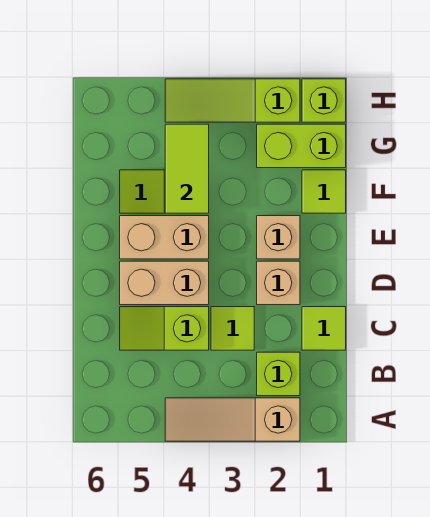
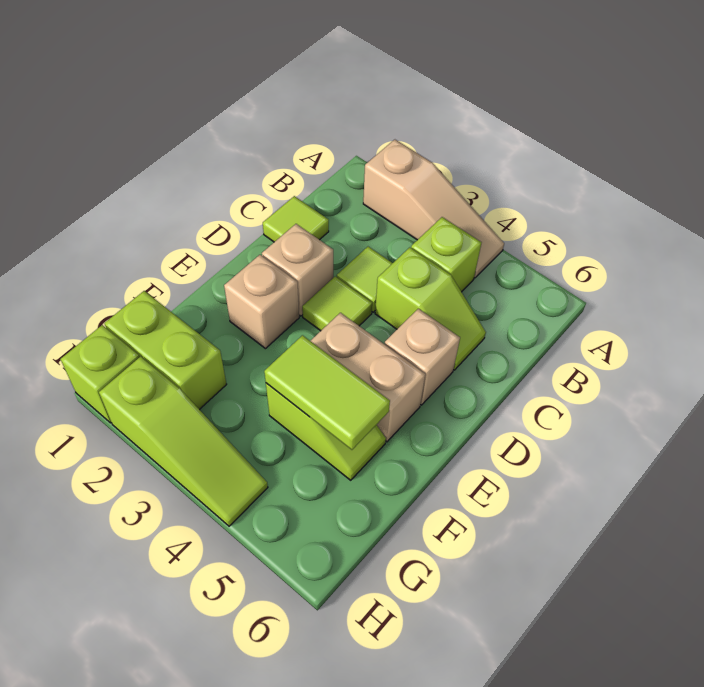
lime brick B2 level 1 -> lime brick B4 level 1
tan brick D4:D5 level 1 -> tan brick D5 level 1
lime tile F1 level 1 -> lime tile D3 level 1
lime tile F4:G4 level 2 -> lime tile F4:F5 level 2

